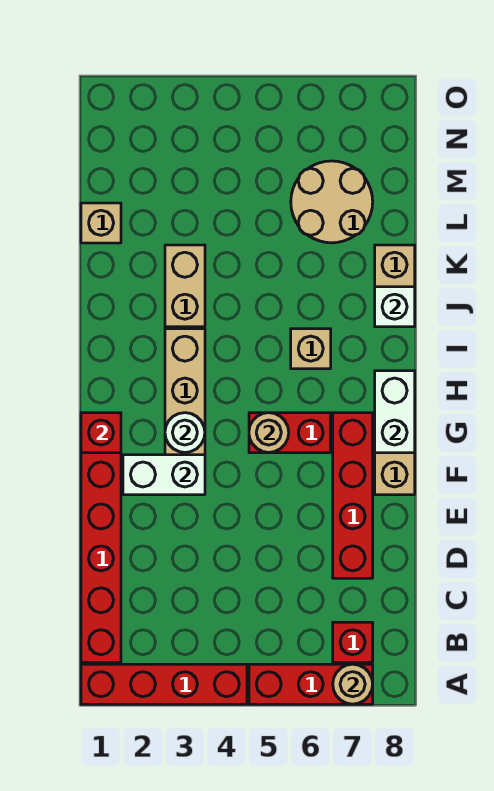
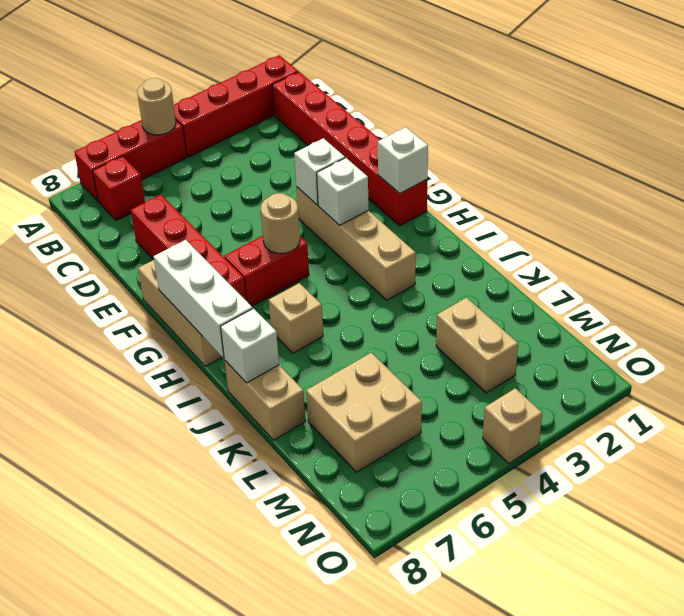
tan round brick A7 level 2 -> tan round brick A5 level 2
white brick F2:F3 level 2 -> white brick F3 level 2
red brick G1 level 2 -> white brick G1 level 2
white round brick G3 level 2 -> white brick G3 level 2
white brick G8:H8 level 2 -> white brick G8:I8 level 2
tan brick J3:K3 level 1 -> tan brick L3:M3 level 1
tan brick L1 level 1 -> tan brick O4 level 1
tan round brick L6:M7 level 1 -> tan brick L6:M7 level 1

